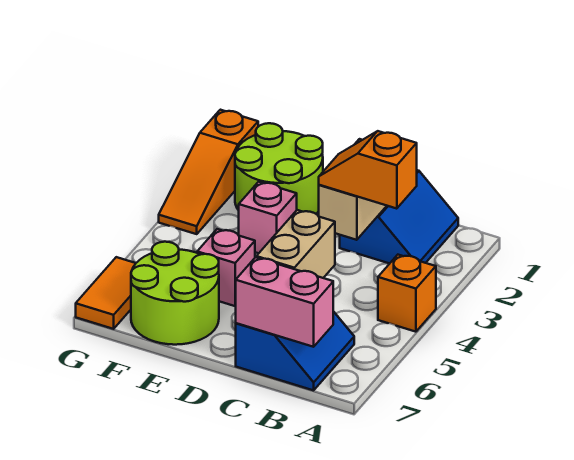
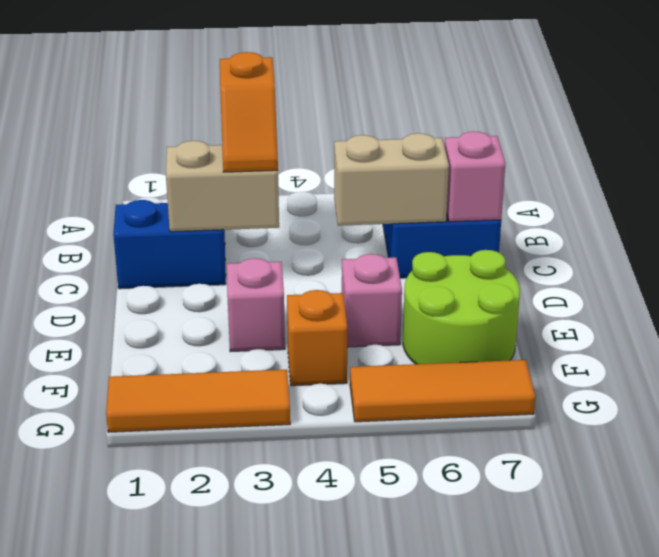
orange brick A4 level 1 -> orange brick F4 level 1
pink brick B7:C7 level 2 -> pink brick C7 level 2
lime round brick E1:F2 level 1 -> none
orange slope G1:G3 level 1 top 1 -> orange tile G1:G3 level 1
orange tile G6:G7 level 1 -> orange tile G5:G7 level 1

